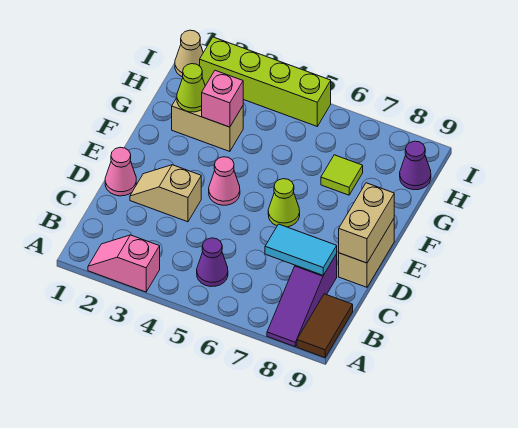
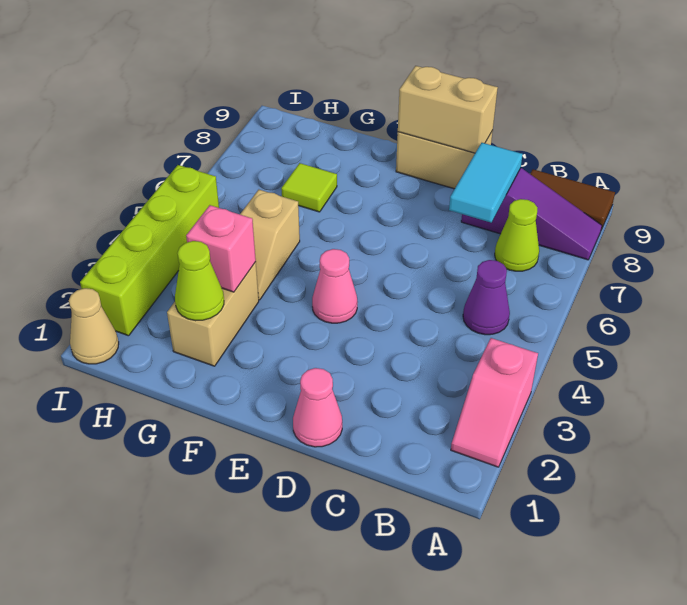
tan slope D2:D3 level 1 top 3 -> tan slope G4:G5 level 1 top 5
lime cone E6 level 1 -> lime cone B7 level 1
purple cone H9 level 1 -> none

